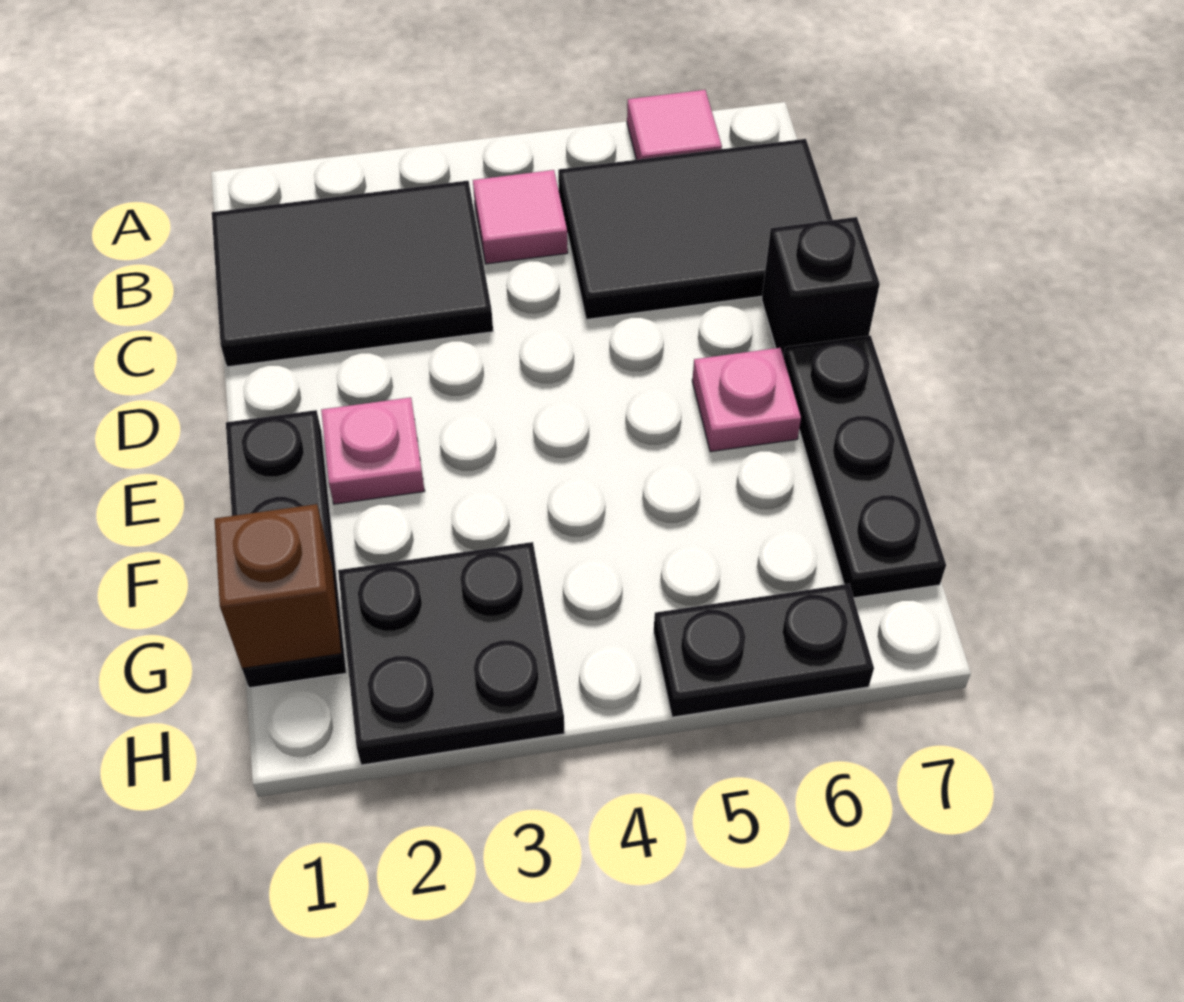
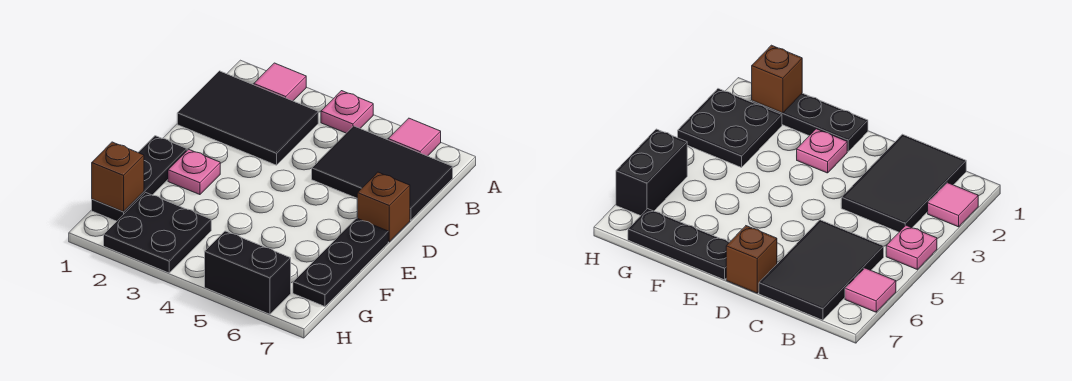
pink tile B4 level 1 -> pink tile A2 level 1
black brick D7 level 1 -> brown brick D7 level 1
pink plate E6 level 1 -> pink plate A4 level 1
black plate H5:H6 level 1 -> black brick H5:H6 level 1

